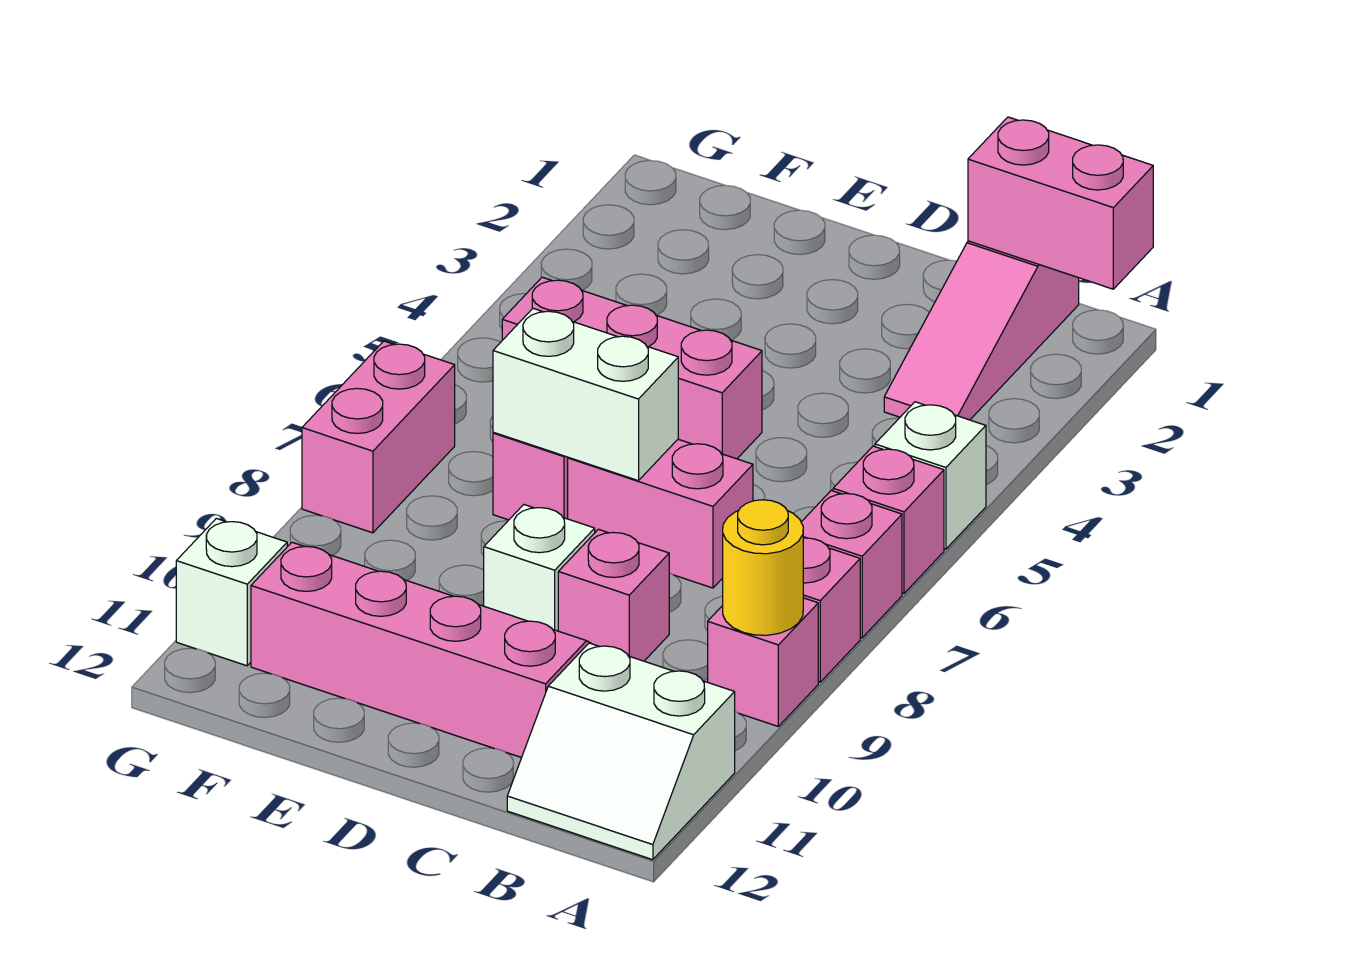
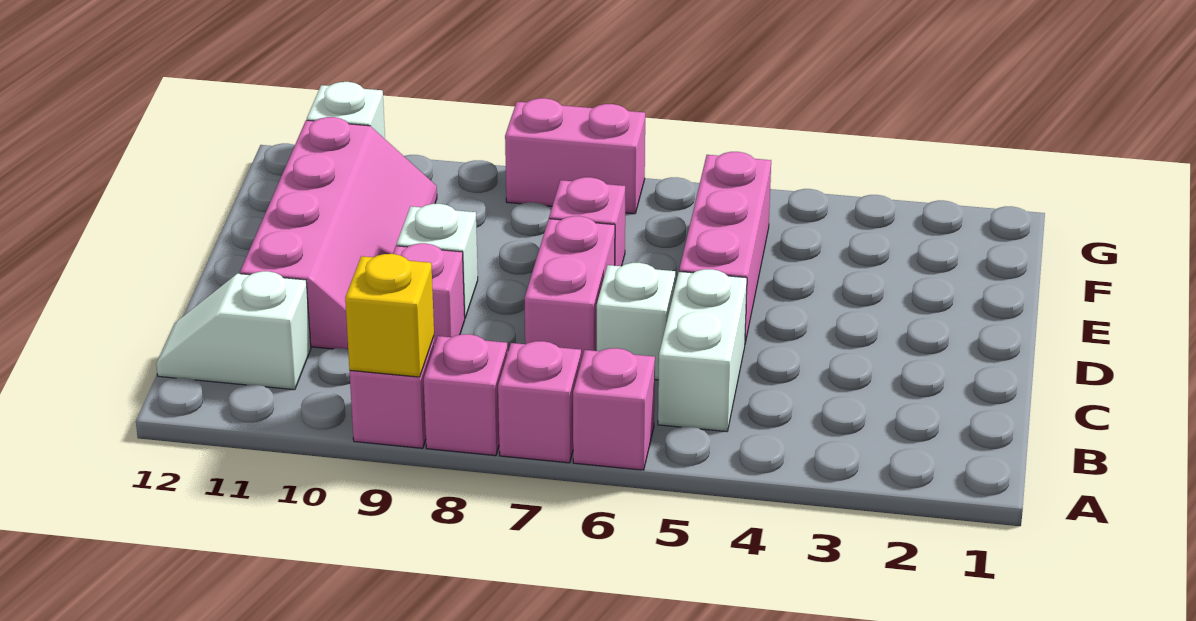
pink brick A1:B1 level 2 -> none
white brick A5 level 1 -> white brick C6 level 1
yellow round brick A9 level 2 -> yellow brick A9 level 2
white slope A11:B12 level 1 top 11 -> white slope B11:B12 level 1 top 11
pink slope B1:B3 level 1 top 1 -> none
white brick D7:E7 level 2 -> white brick B5:C5 level 1

